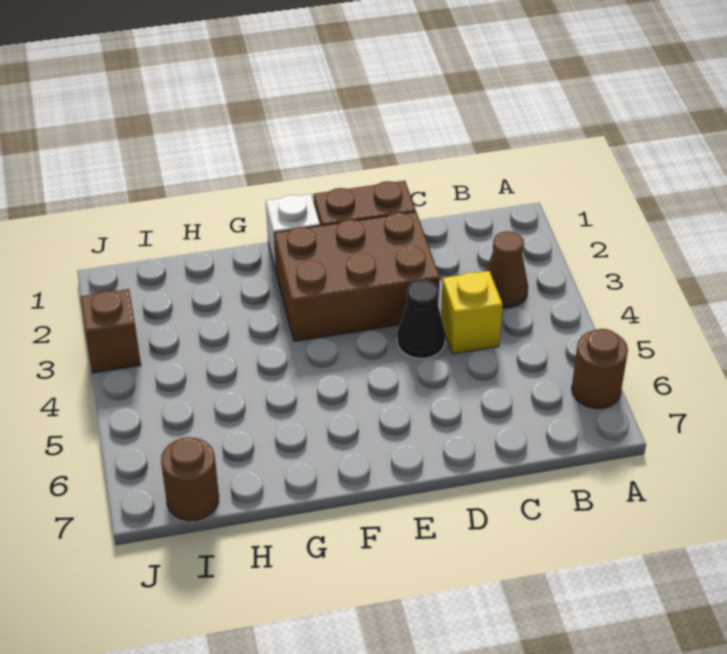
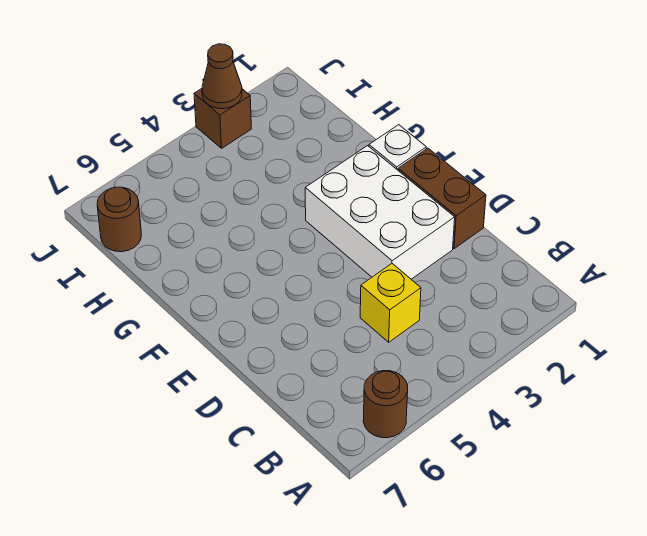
brown cone B3 level 1 -> brown cone J3 level 2
brown brick D2:F3 level 1 -> white brick D2:F3 level 1
black cone D4 level 1 -> none

